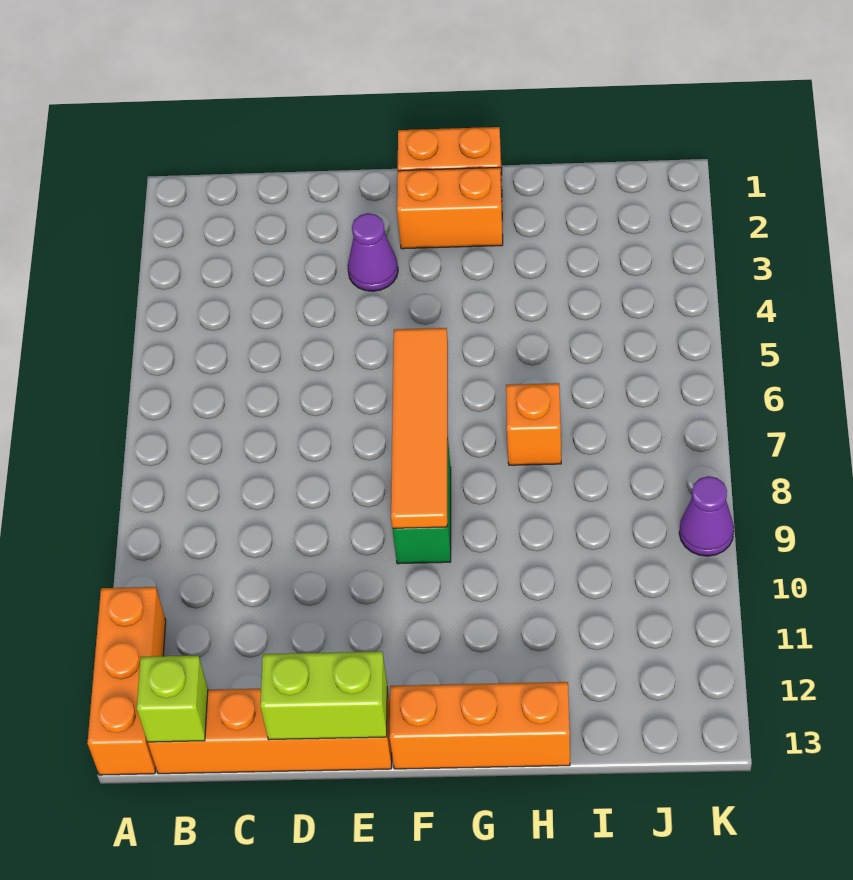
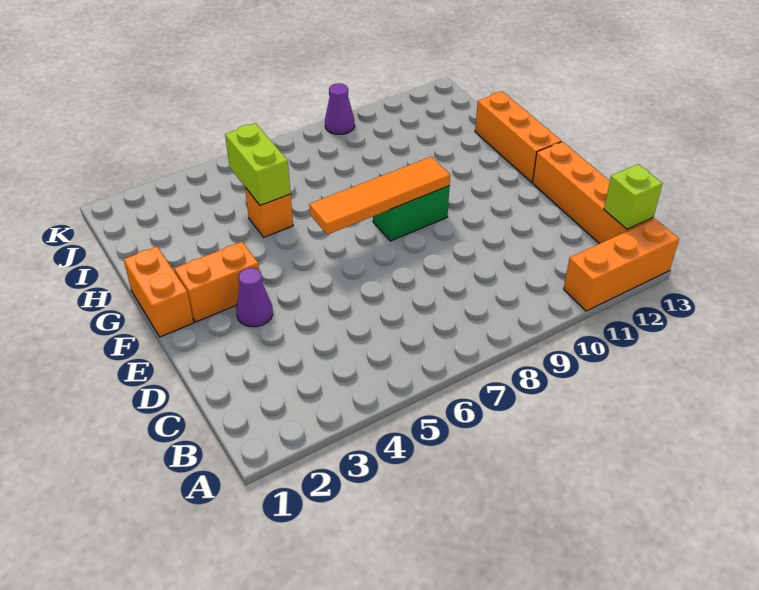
lime brick D13:E13 level 2 -> lime brick H5:I5 level 2
orange brick F2:G2 level 1 -> orange brick F2:F3 level 1
orange brick H7 level 1 -> orange brick H5 level 1

